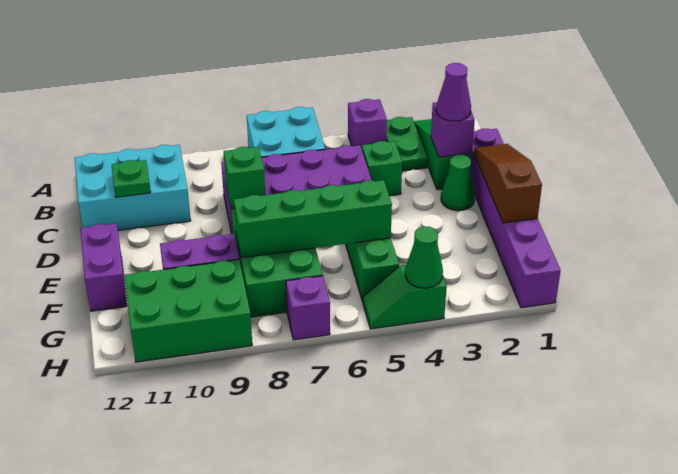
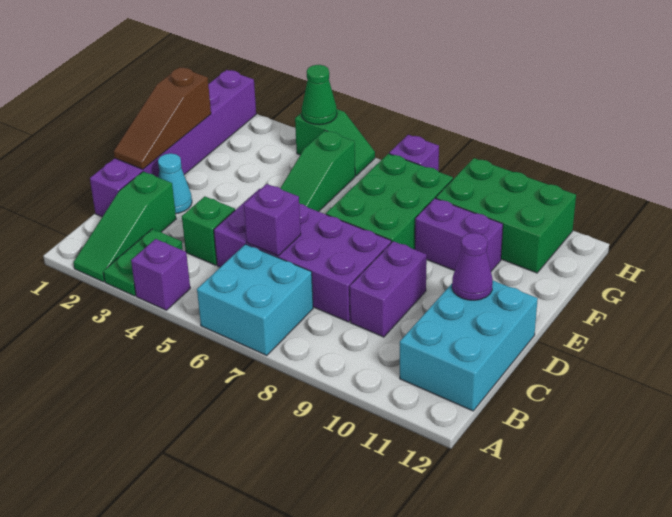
cyan brick B10:C12 level 1 -> cyan brick B11:D12 level 1
purple brick C2 level 2 -> purple brick C6 level 2
purple cone C2 level 3 -> purple cone D11 level 2
green plate C11 level 2 -> none
green cone D2 level 1 -> cyan cone D2 level 1
green brick D8 level 2 -> none
purple brick E12:F12 level 1 -> purple brick C9:D9 level 1
green brick F5:F8 level 2 -> none

